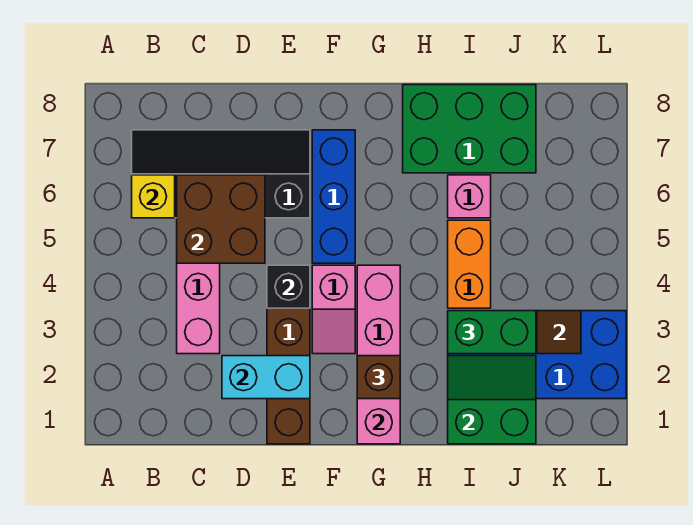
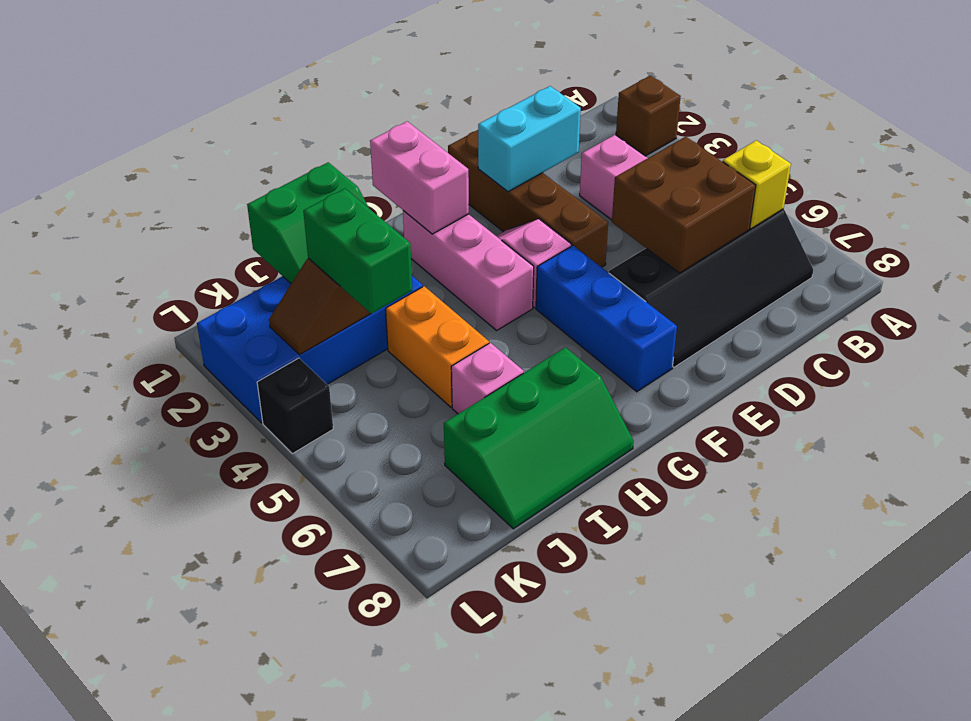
black brick E4 level 2 -> black brick L4 level 1
brown brick G2 level 3 -> brown brick A2 level 1
green brick H7:J8 level 1 -> green slope H7:J8 level 1 top 7
green brick I3:J3 level 3 -> green brick J3:J4 level 3

